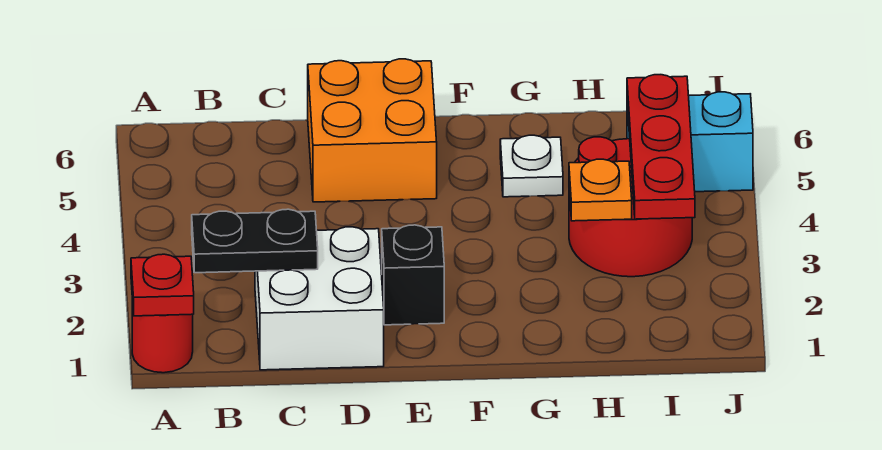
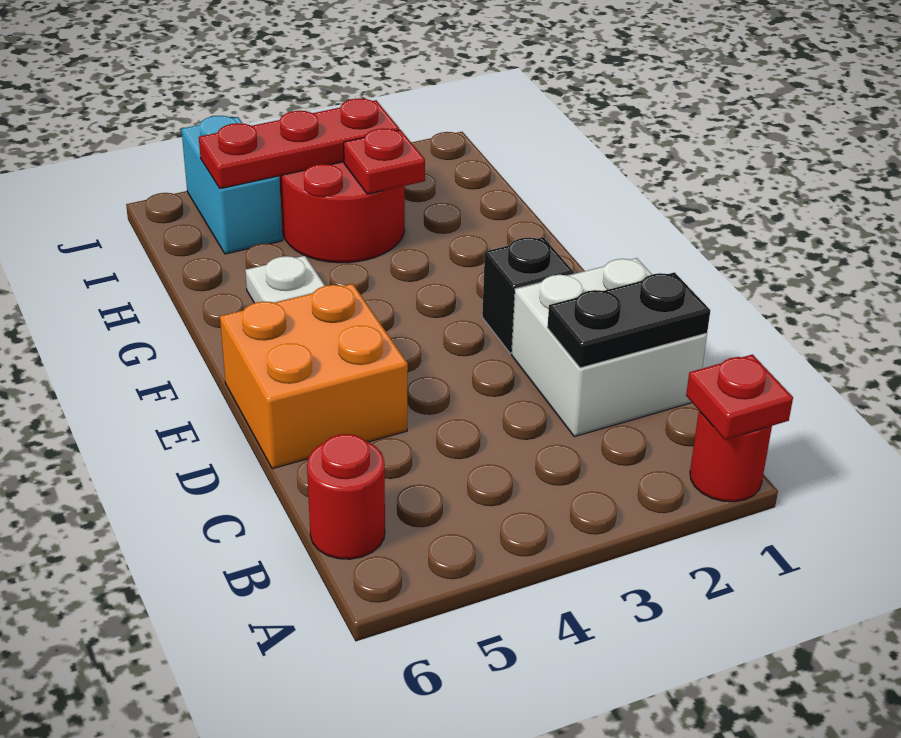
black plate B2:C2 level 2 -> black plate C1:C2 level 2
none -> red round brick B6 level 1
orange plate H3 level 2 -> red plate H3 level 2

